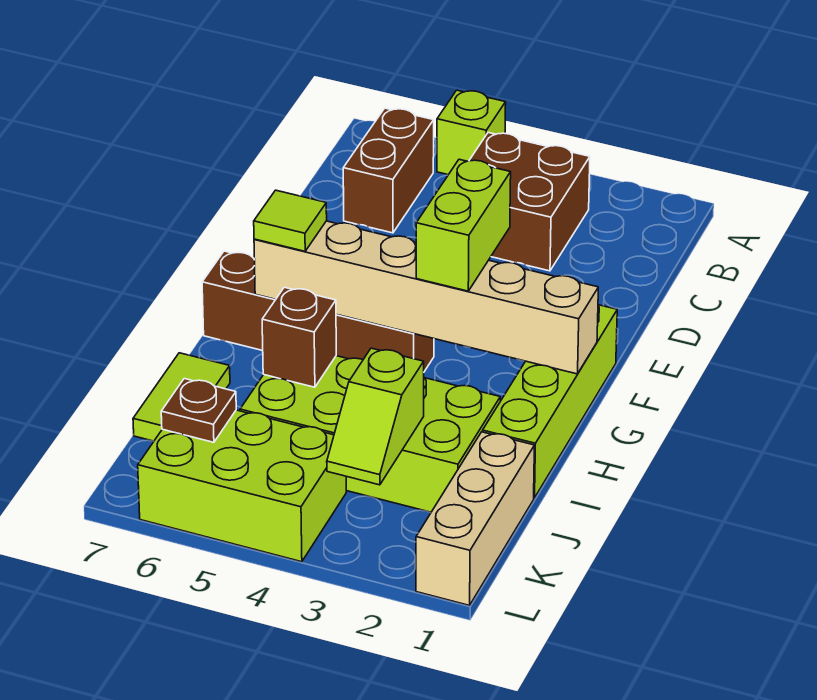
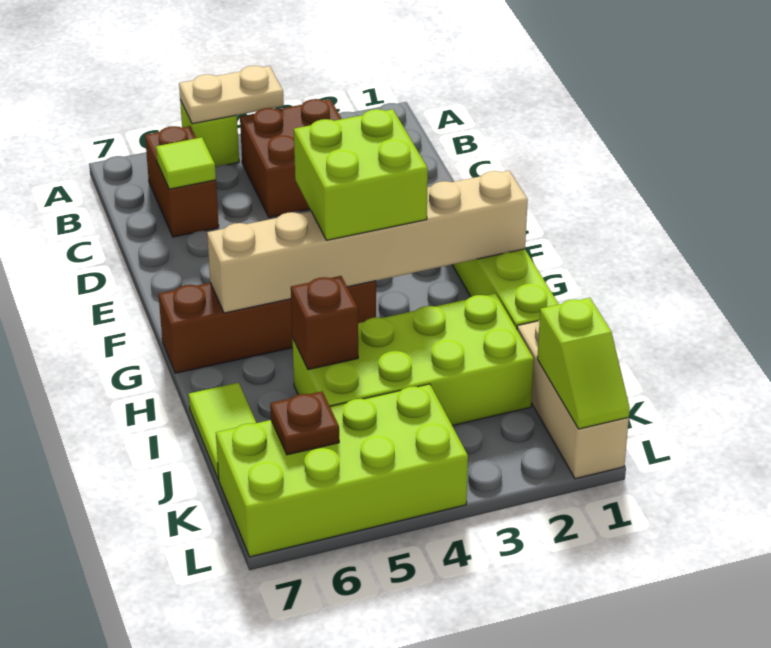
none -> tan plate A4:A5 level 2
lime brick F3:G3 level 3 -> lime brick F3:G4 level 3
lime tile G6 level 3 -> lime tile C6 level 2
lime slope J3:K3 level 2 top J -> lime slope K1:L1 level 2 top K
lime brick K4:L6 level 1 -> lime brick K4:L7 level 1

